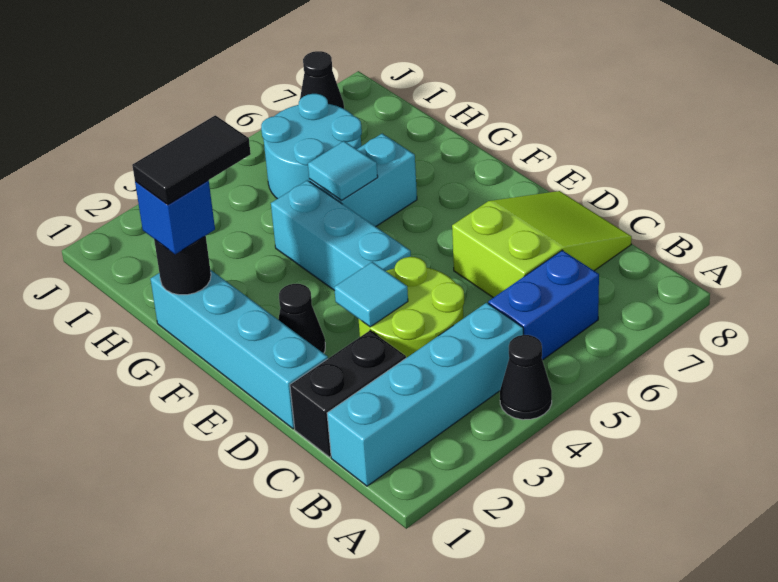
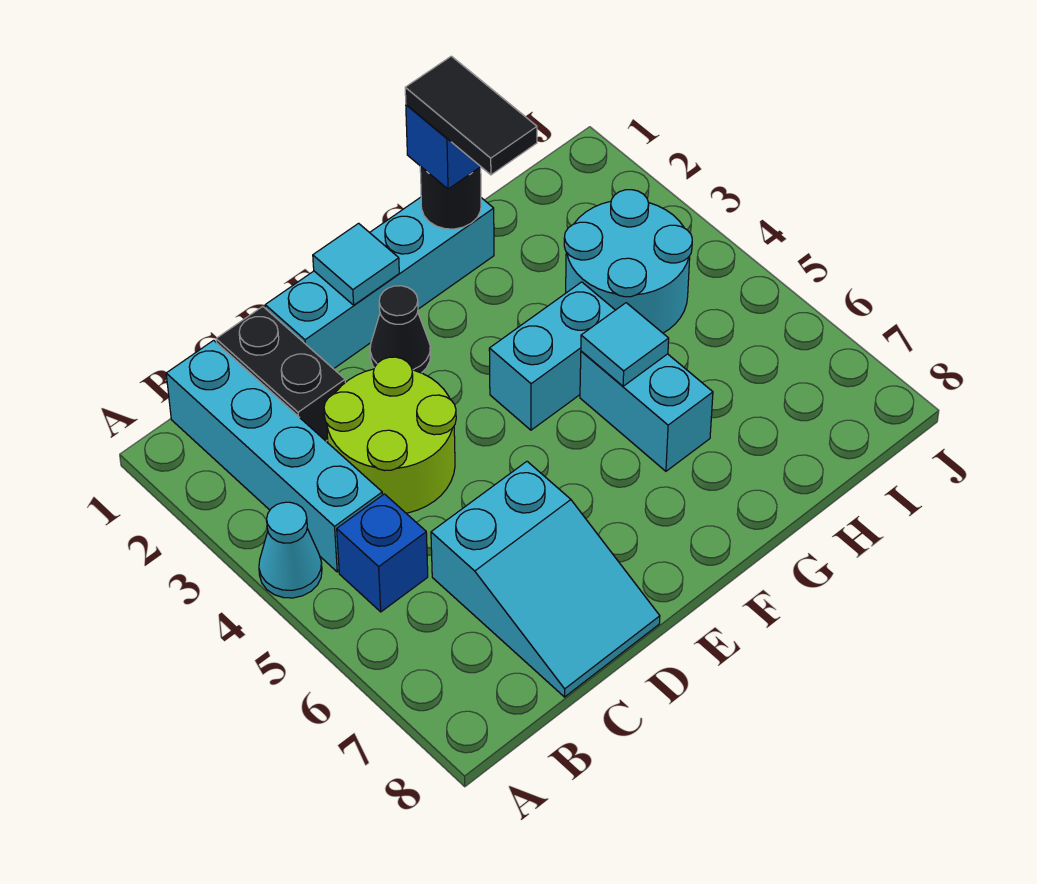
black cone A4 level 1 -> cyan cone A4 level 1
blue brick B5:B6 level 1 -> blue brick B5 level 1
lime slope C6:D8 level 1 top 6 -> cyan slope C6:D8 level 1 top 6
cyan tile D3 level 2 -> cyan tile E1 level 2
cyan brick E4:G4 level 1 -> cyan brick F4:G4 level 1
cyan round brick H5:I6 level 1 -> cyan round brick H3:I4 level 1
black cone J7 level 1 -> none

